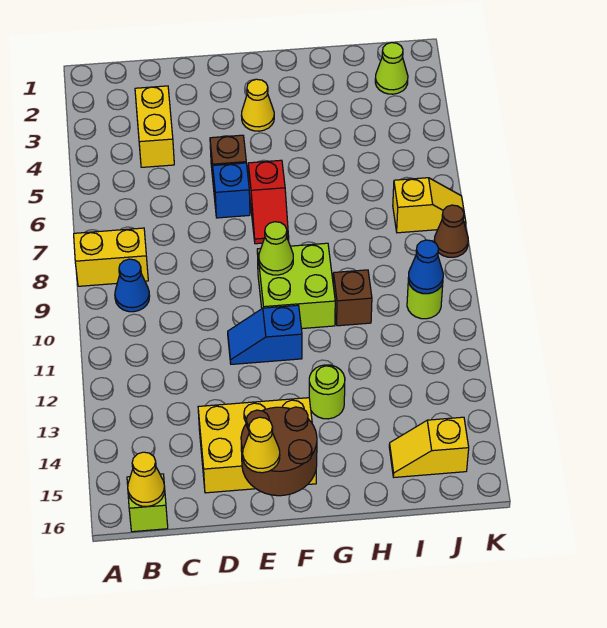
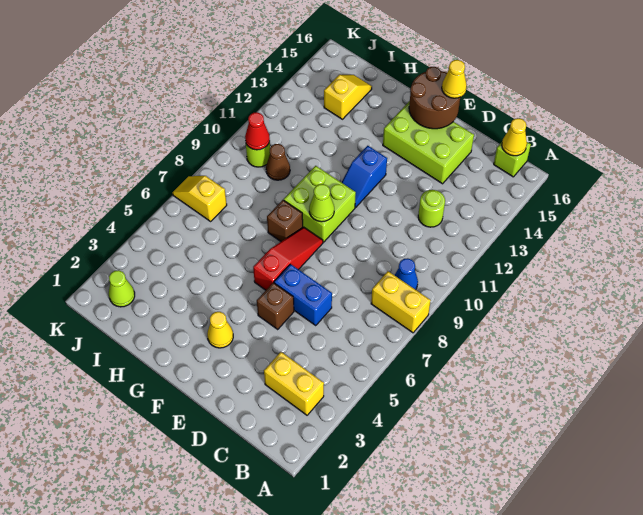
yellow brick C3:C4 level 1 -> yellow brick B3:C3 level 1
yellow brick D14:F15 level 1 -> lime brick D14:F15 level 1
blue brick E6 level 1 -> blue brick D6:E6 level 1
blue slope E11:F11 level 1 top F -> blue slope F11:F12 level 1 top 12
red slope F6:F7 level 1 top 6 -> red slope F6:F8 level 1 top 6
lime round brick G13 level 1 -> lime round brick C12 level 1
brown brick H10 level 1 -> brown brick G8 level 1
yellow slope I15:J15 level 1 top J -> yellow slope I14:I15 level 1 top 14
blue cone J10 level 2 -> red cone J10 level 2
brown cone K8 level 1 -> brown cone I10 level 1

